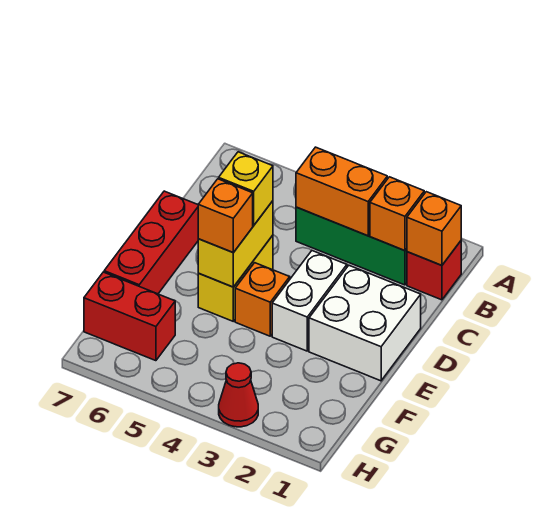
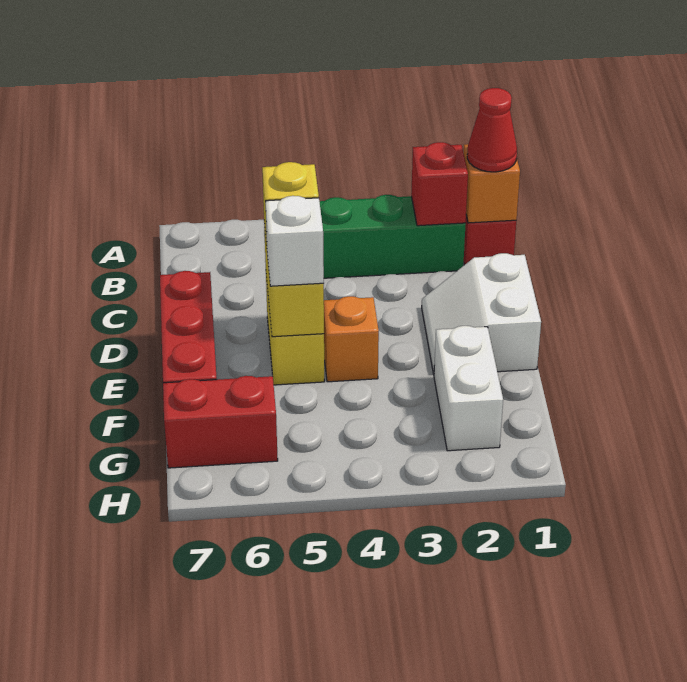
orange brick B2 level 2 -> red brick B2 level 2
orange brick B3:B4 level 2 -> none
white brick D1:E2 level 1 -> white slope D1:E2 level 1 top 1
white brick D3:E3 level 1 -> white brick F2:G2 level 1
orange brick E5 level 3 -> white brick E5 level 3
red cone H3 level 1 -> red cone B1 level 3

